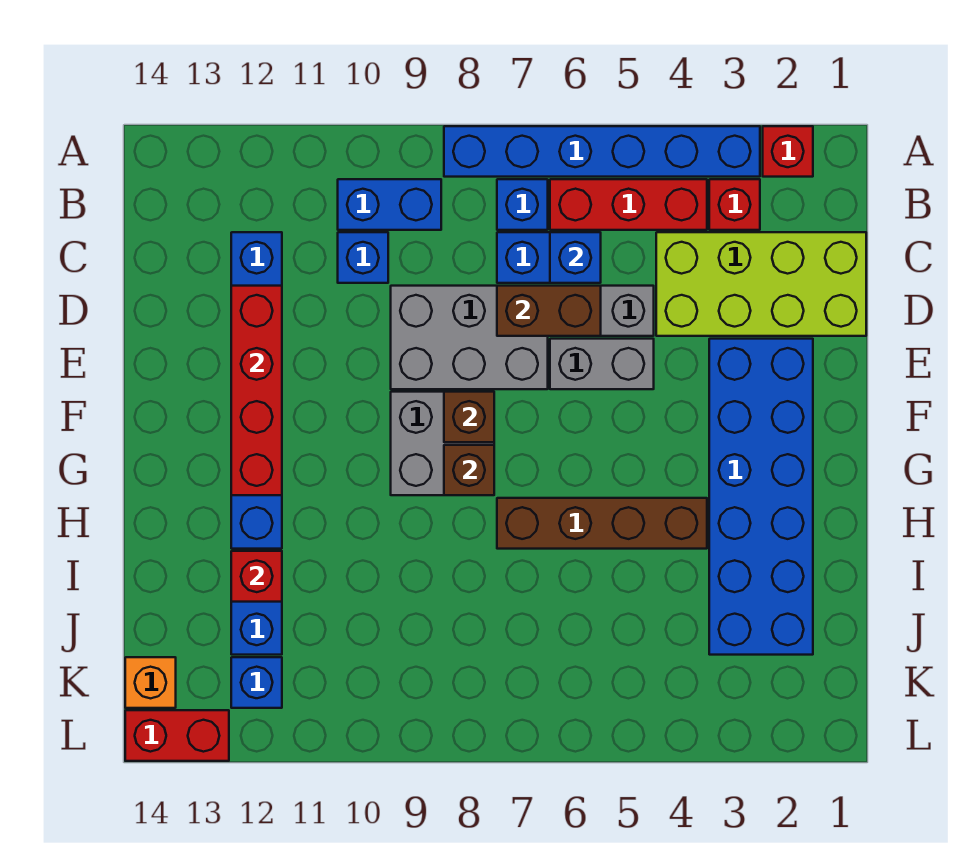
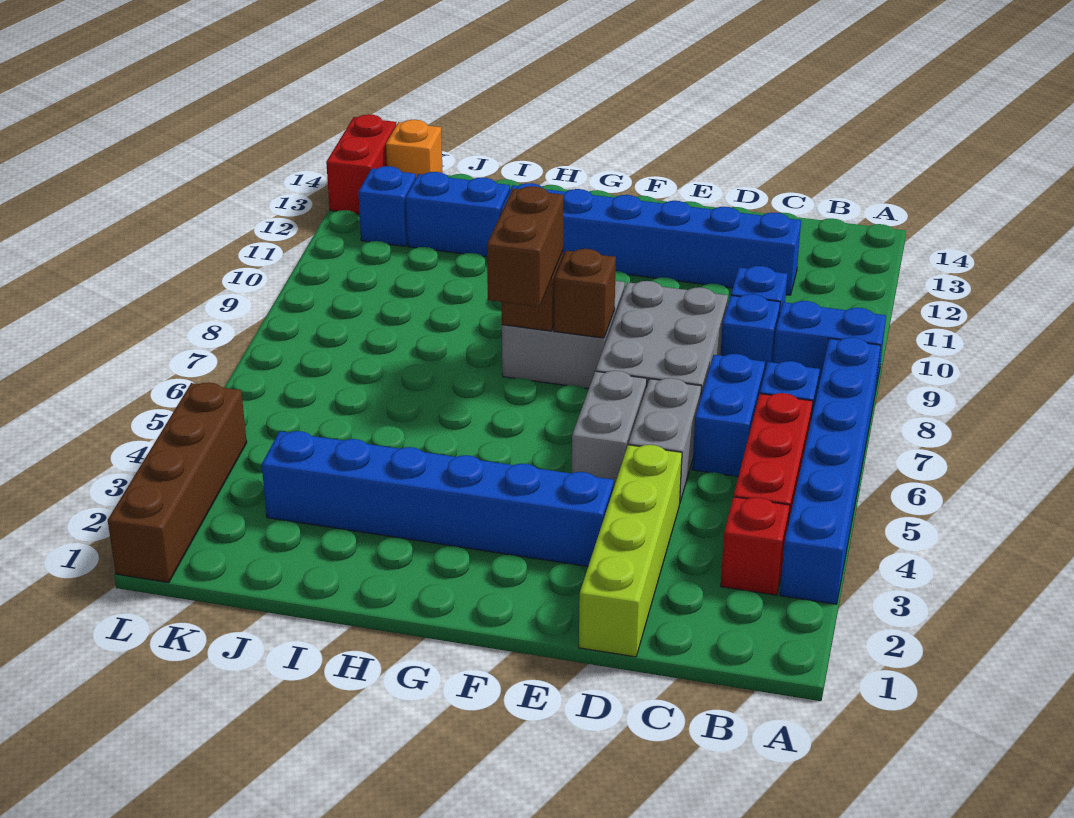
red brick A2 level 1 -> none
blue brick B9:B10 level 1 -> blue brick A9:B9 level 1
lime brick C1:D4 level 1 -> lime brick D1:D4 level 1
blue brick C6 level 2 -> blue brick C9 level 1
brown brick D6:D7 level 2 -> brown brick G7:G8 level 3
red brick D12:G12 level 2 -> none
blue brick E2:J3 level 1 -> blue brick E3:J3 level 1
brown brick H4:H7 level 1 -> brown brick L1:L4 level 1
red brick I12 level 2 -> none

